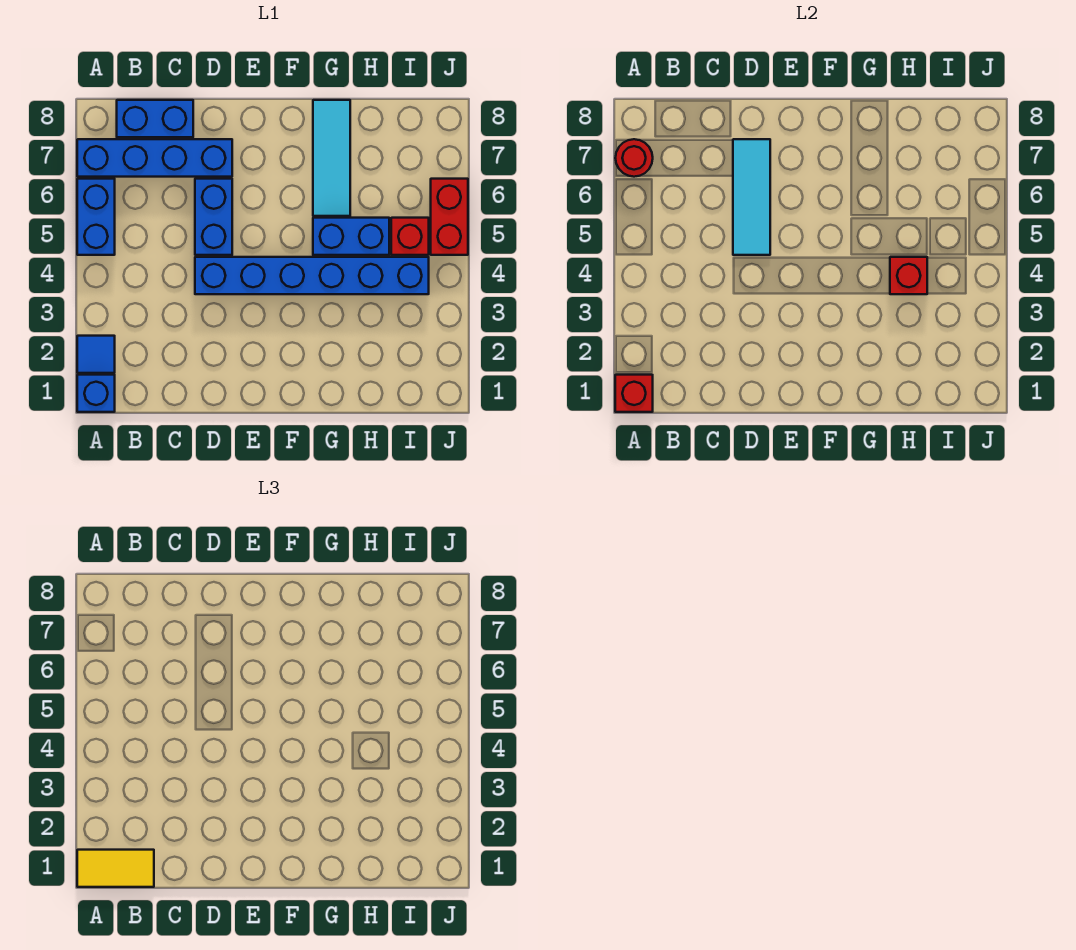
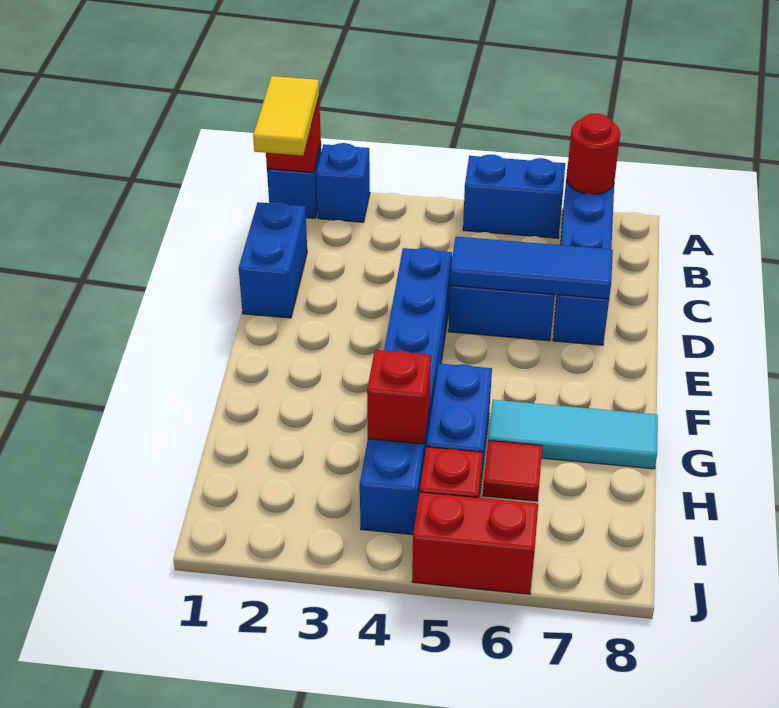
blue tile A2 level 1 -> blue brick A2 level 1
blue brick B8:C8 level 1 -> blue brick C1:D1 level 1
cyan tile D5:D7 level 2 -> blue tile D5:D7 level 2
none -> red tile H6 level 1

